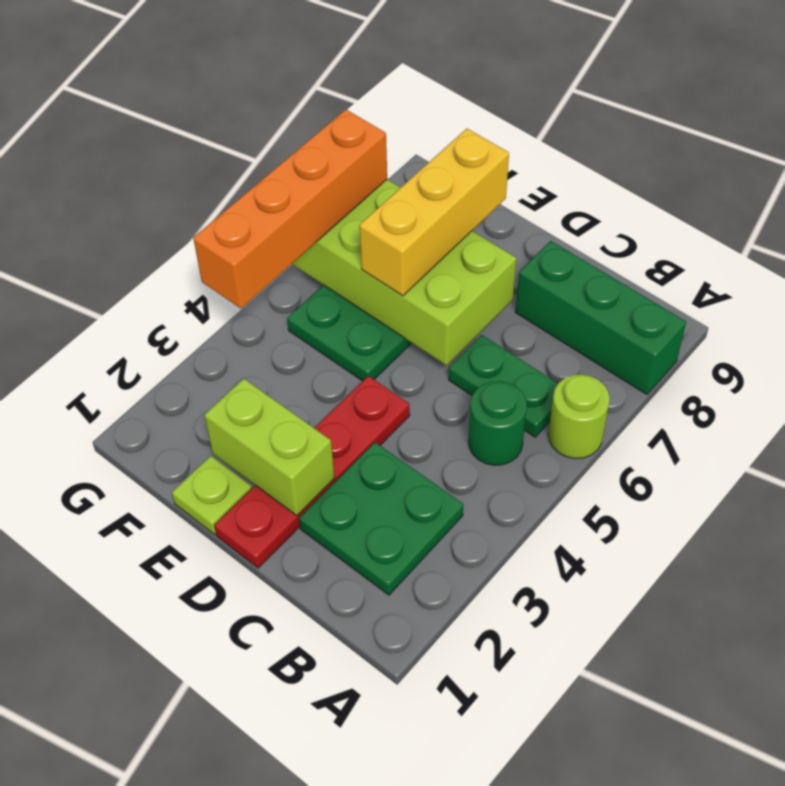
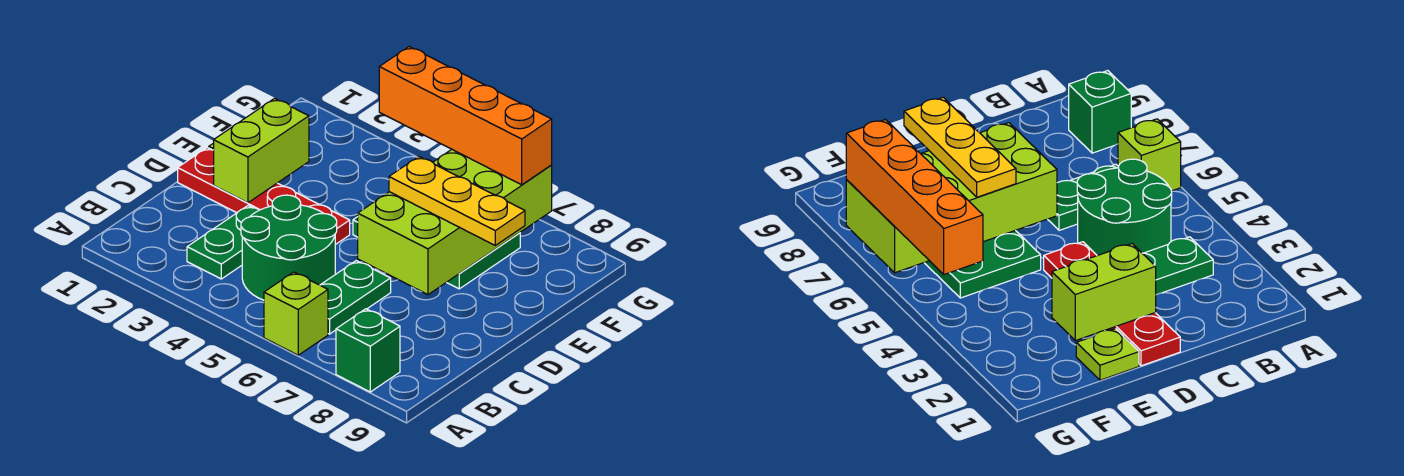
lime round brick A6 level 1 -> lime brick A6 level 1
green brick A8:C8 level 1 -> green brick A8 level 1
green plate B2:C3 level 1 -> green plate B3:C3 level 1
green round brick B5 level 1 -> green round brick B4:C5 level 1
yellow brick E6:E8 level 3 -> yellow plate E6:E8 level 3

